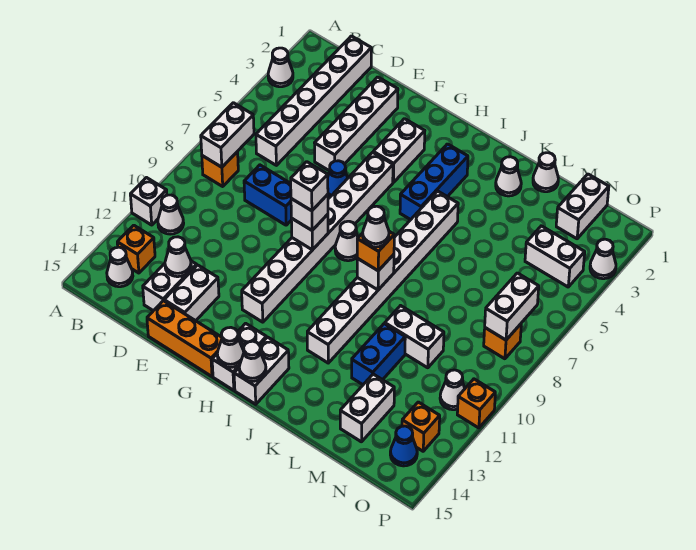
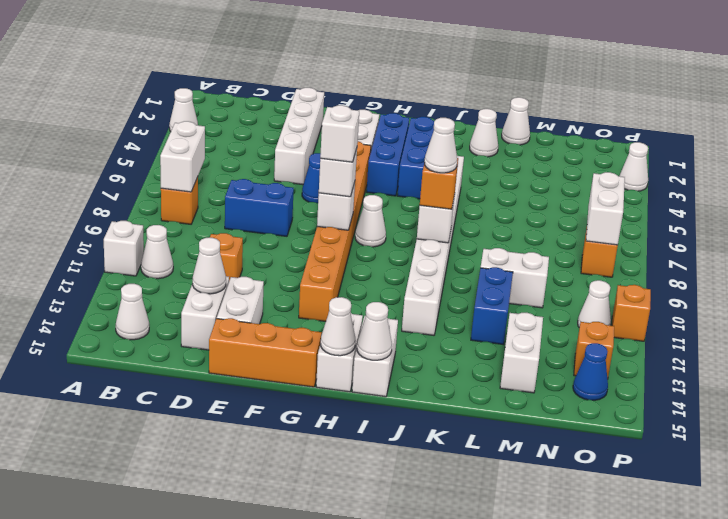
orange brick B13 level 1 -> orange brick D11 level 1
white brick C1:C6 level 1 -> none
white brick G5:G12 level 1 -> orange brick G5:G12 level 1
none -> blue brick H3:H5 level 1
white brick N1:N2 level 1 -> none
white brick N4:O4 level 1 -> none

